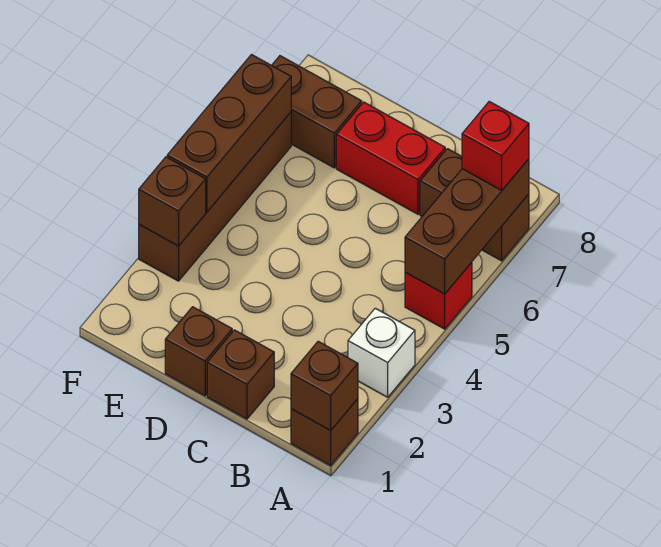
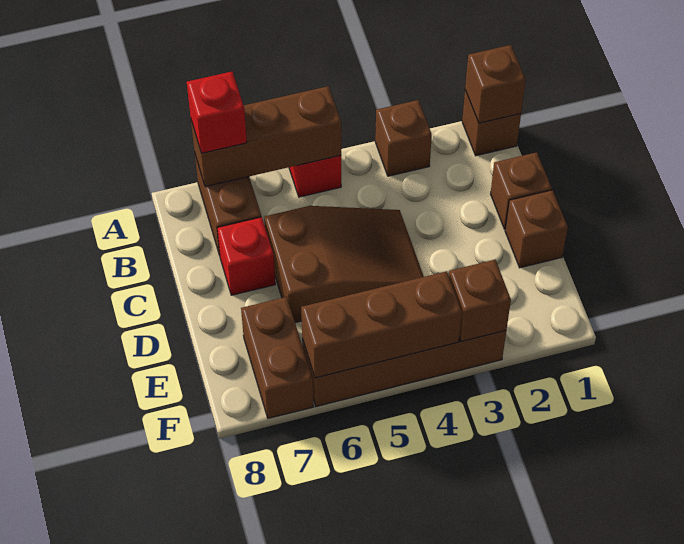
white brick A3 level 1 -> brown brick A3 level 1
none -> brown slope C4:D6 level 1 top 6
red brick C7:D7 level 1 -> red brick C7 level 1

